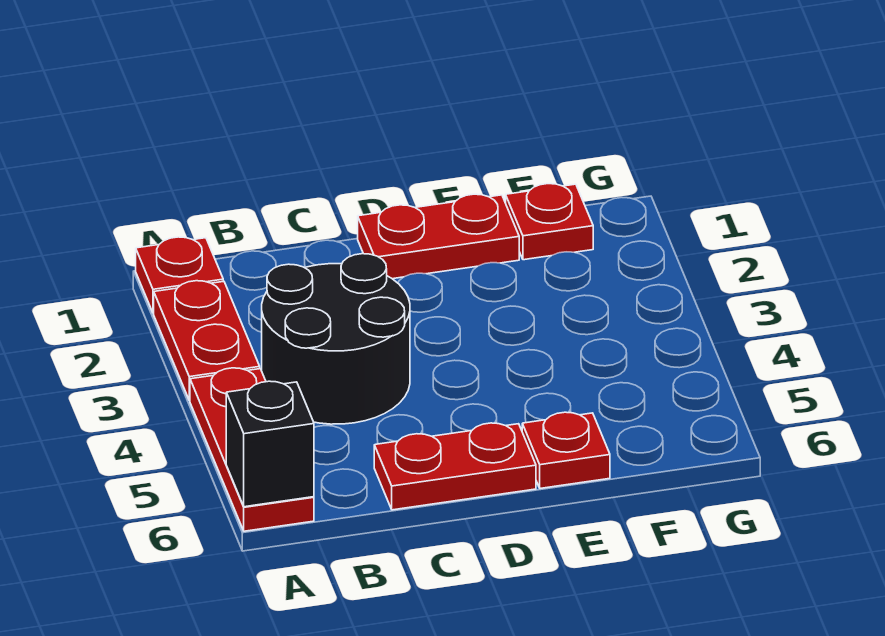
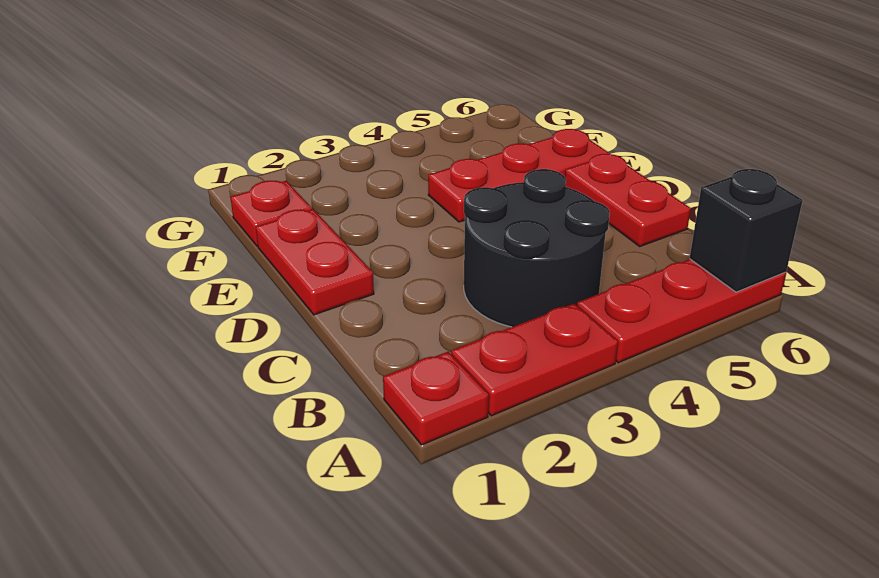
red plate E6 level 1 -> red plate E4:E6 level 1

